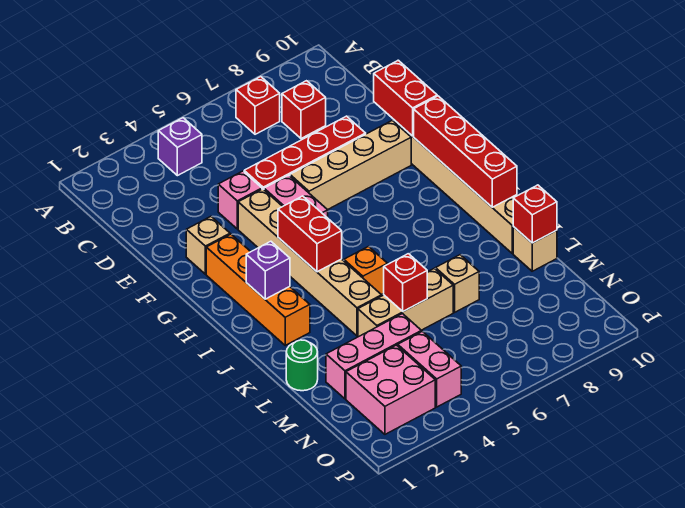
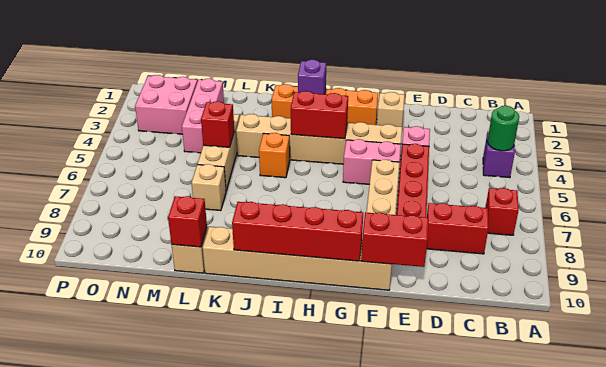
red brick C8 level 1 -> red brick C8:D8 level 1
green round brick L1 level 1 -> green round brick B4 level 2
pink brick N4:O4 level 1 -> none

